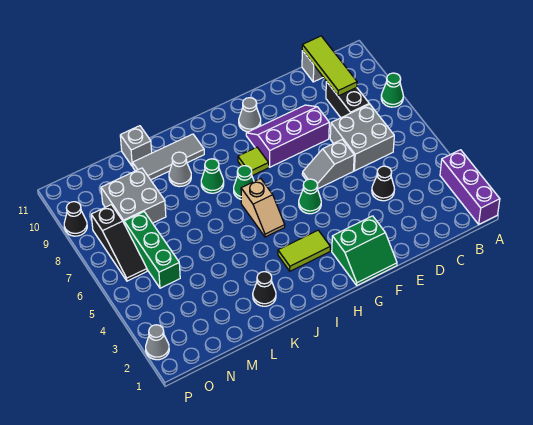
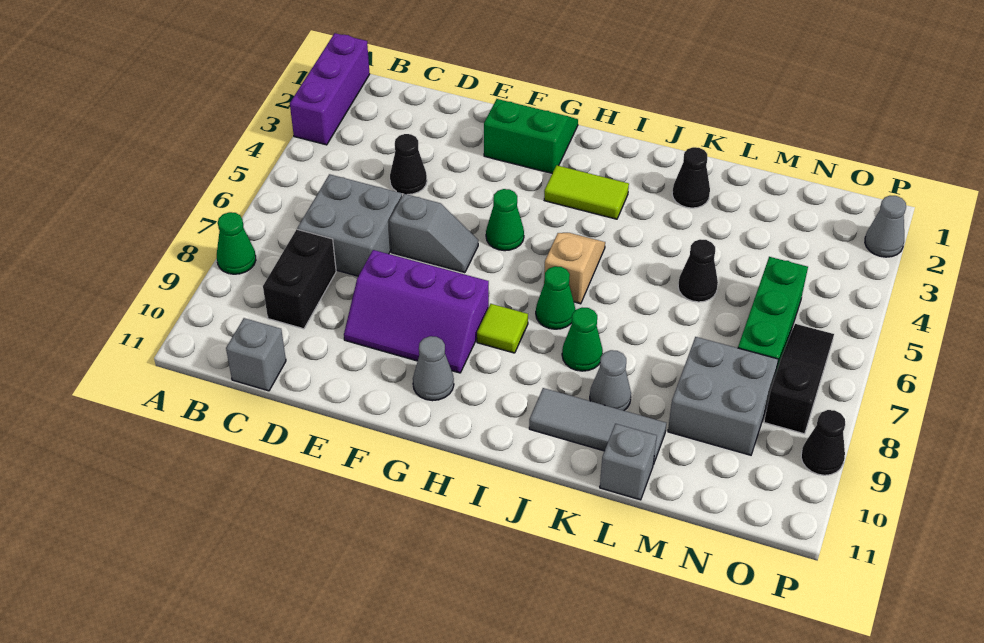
lime tile C9:C11 level 2 -> none
none -> black cone L5 level 1

